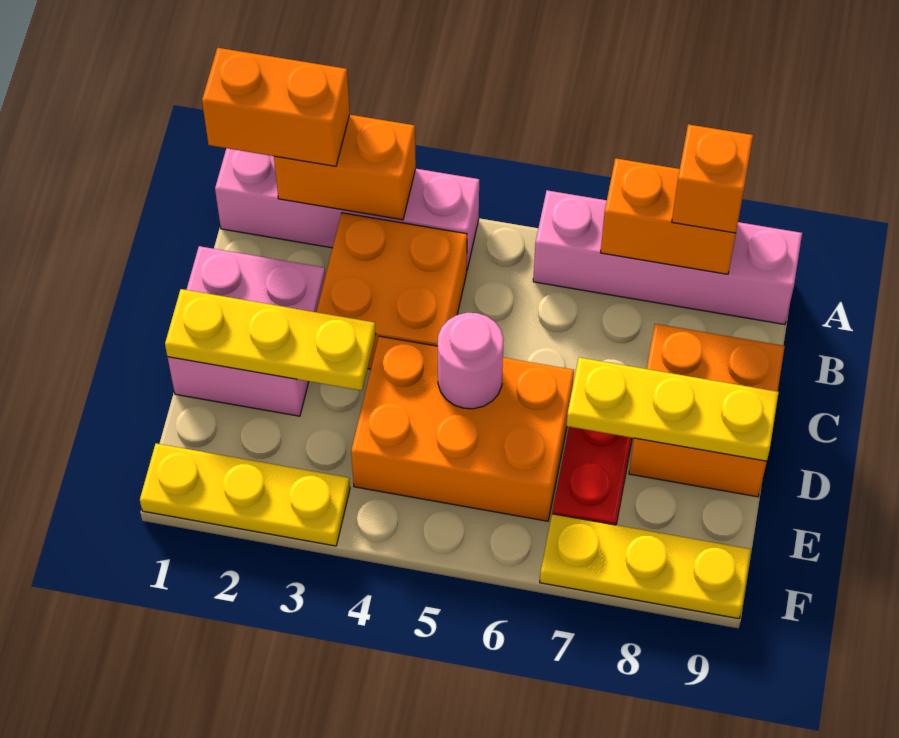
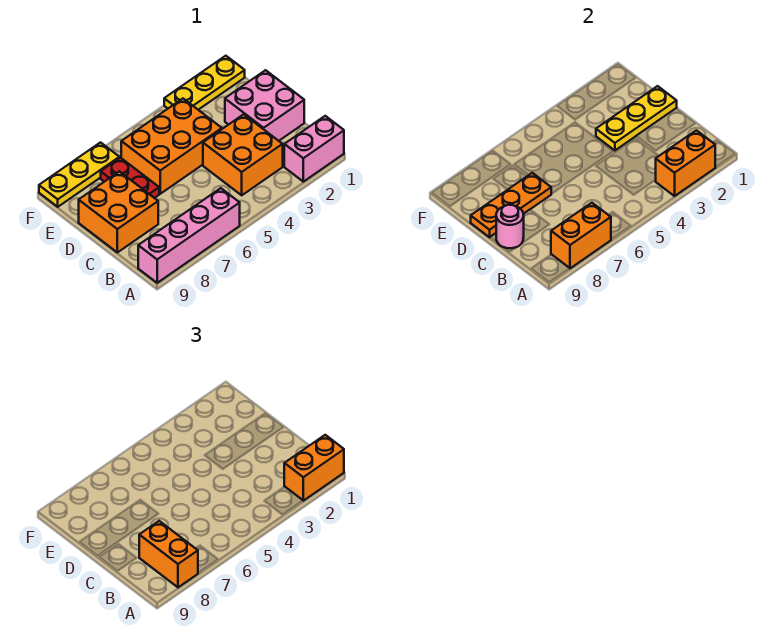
pink brick A1:A4 level 1 -> pink brick A1:A2 level 1
orange brick A8 level 3 -> orange brick A8:B8 level 3
pink round brick D5 level 2 -> pink round brick C9 level 2
yellow plate D7:D9 level 2 -> orange plate D7:D9 level 2

